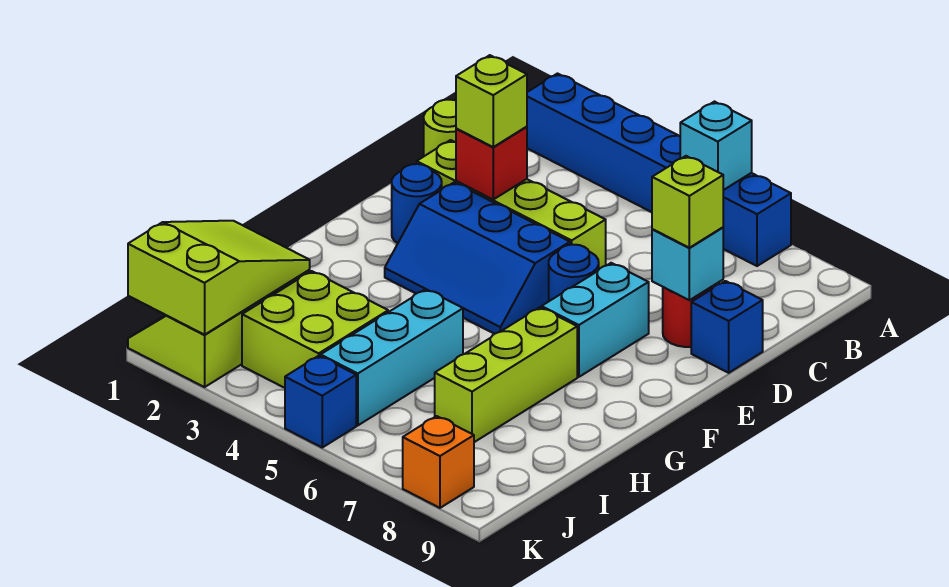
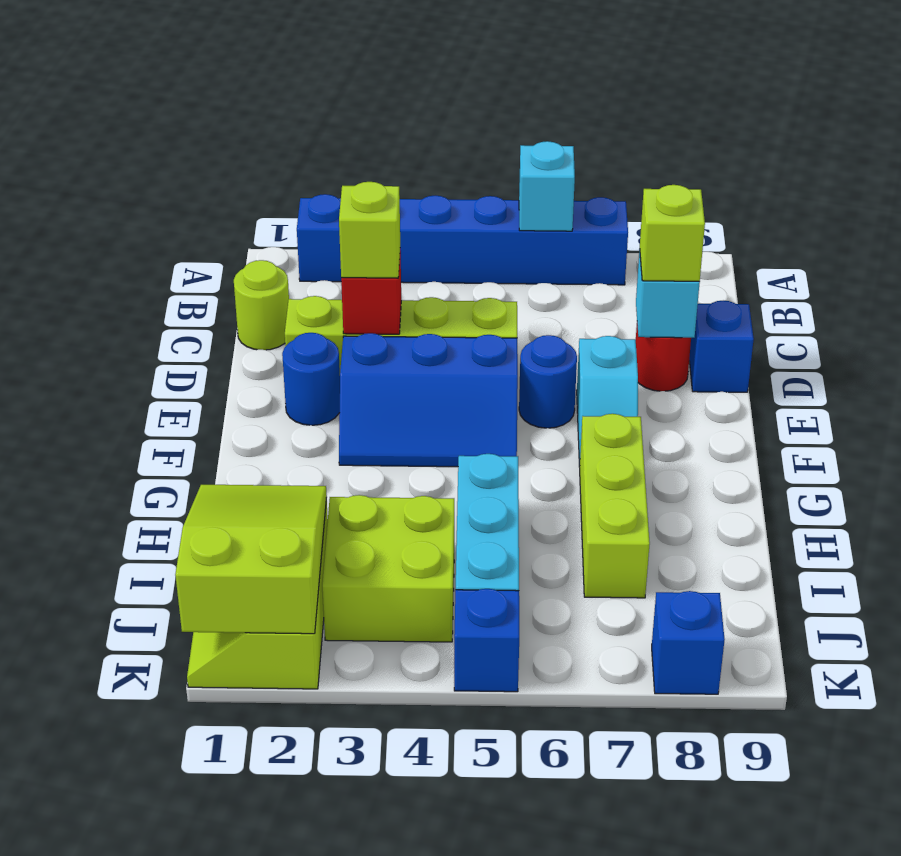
cyan brick E7:F7 level 1 -> cyan slope E7:F7 level 1 top E
orange brick K8 level 1 -> blue brick K8 level 1

